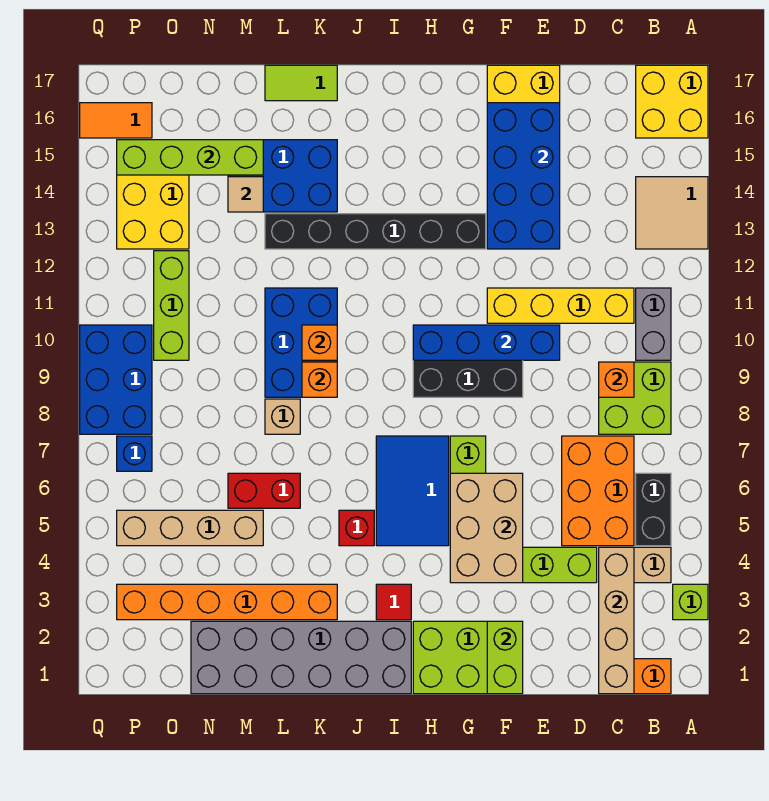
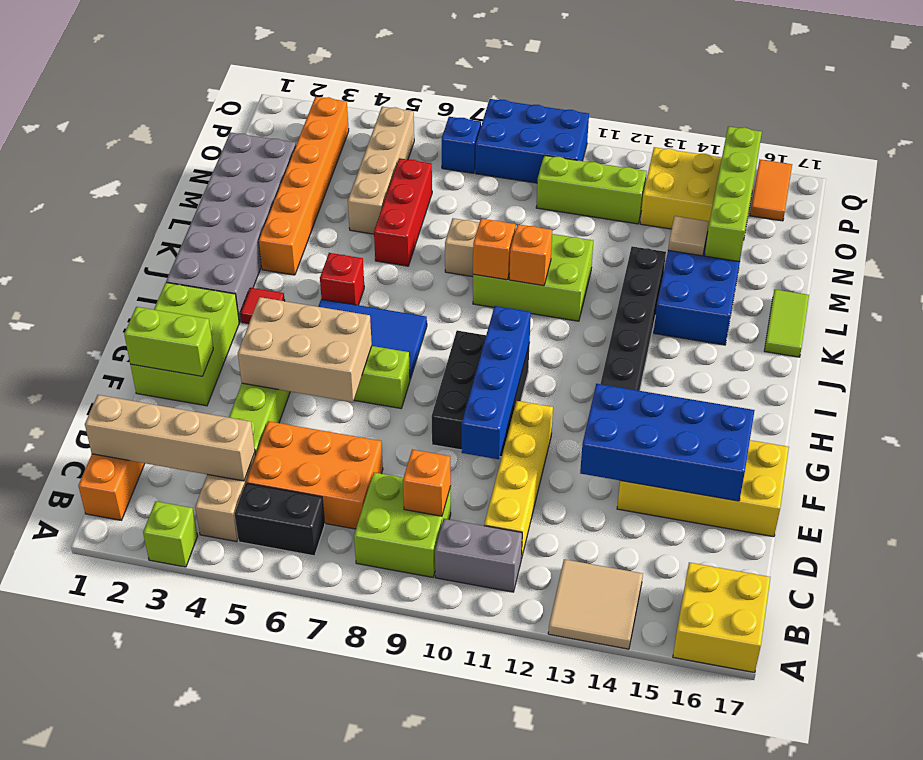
blue brick K9:L11 level 1 -> lime brick K9:L11 level 1
red brick L6:M6 level 1 -> red brick L6:N6 level 1

